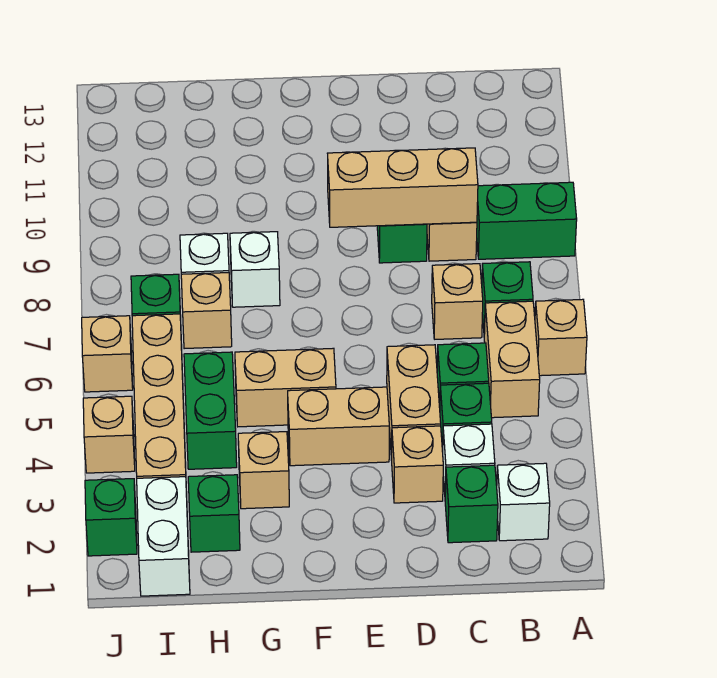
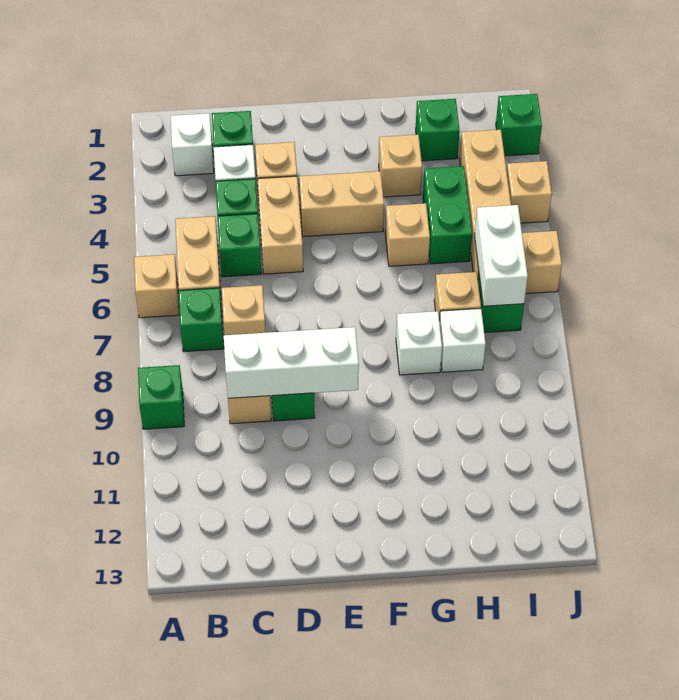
green brick A9:B9 level 1 -> green brick A9 level 1
tan brick C9:E9 level 2 -> white brick C9:E9 level 2
tan brick F5:G5 level 1 -> tan brick G5 level 1
white brick I1:I2 level 1 -> white brick I6:I7 level 2

